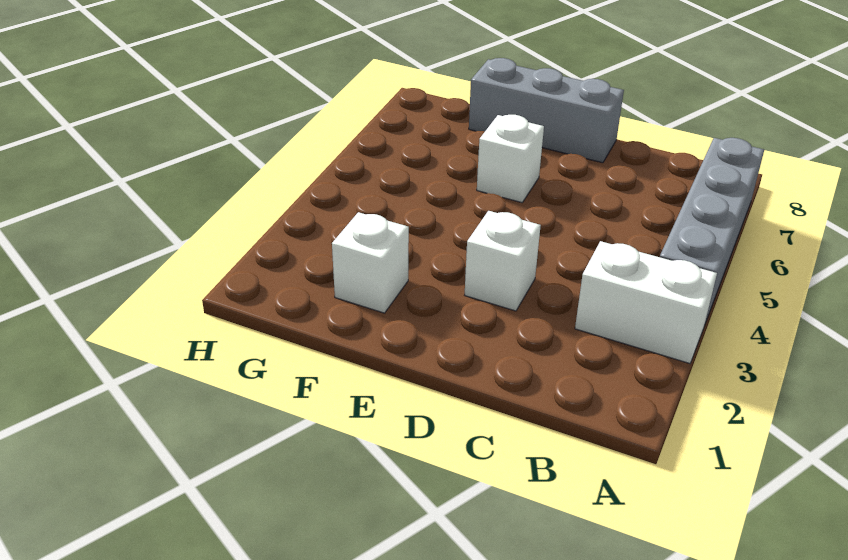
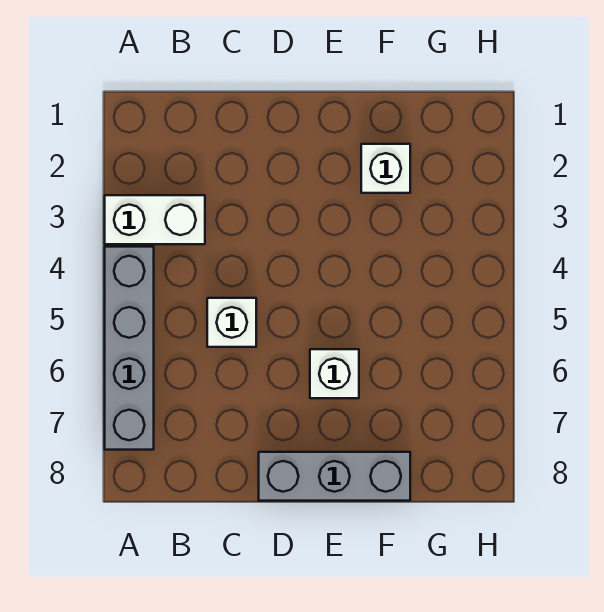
white brick D3 level 1 -> white brick C5 level 1

